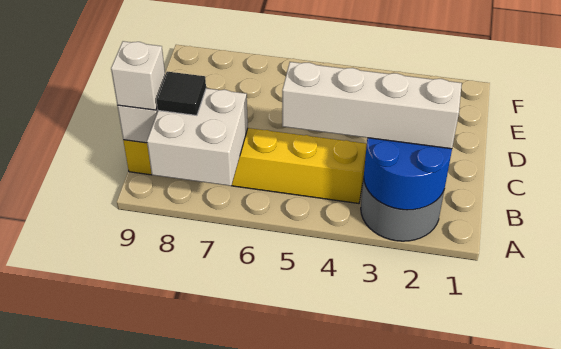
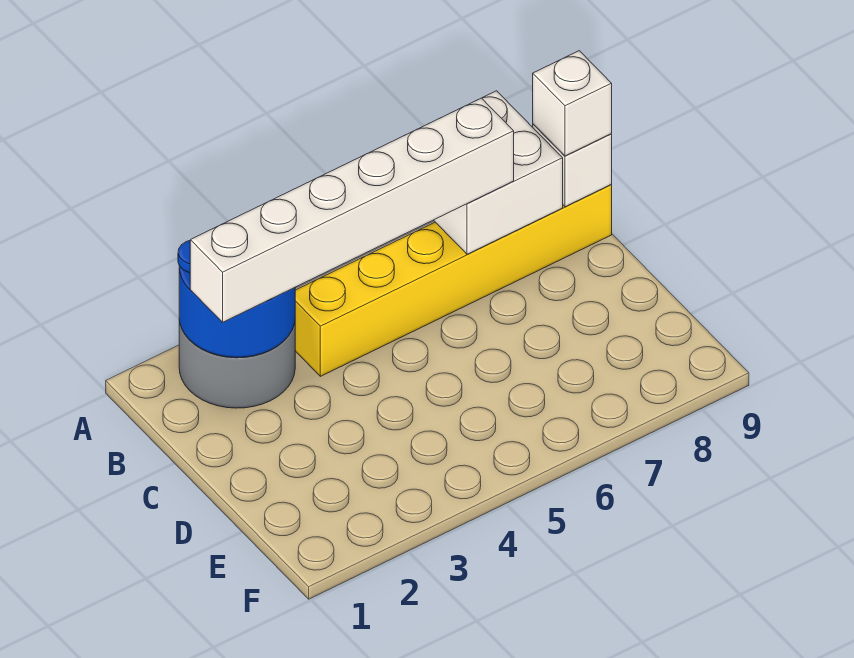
white brick B2:B5 level 3 -> white brick B2:B7 level 3
black tile B8 level 3 -> none

